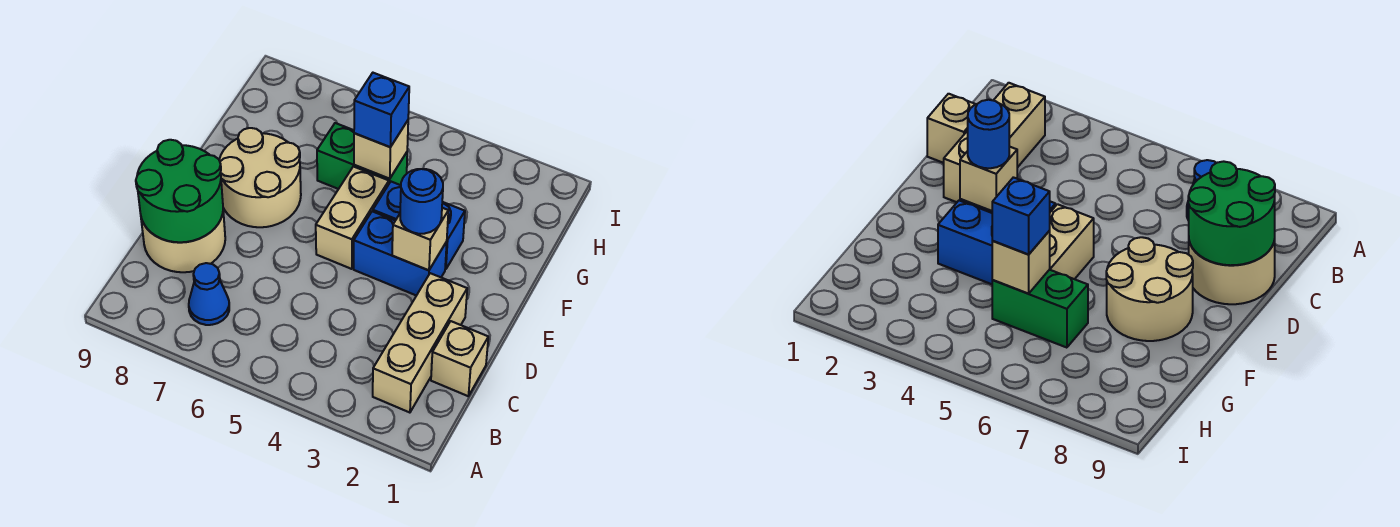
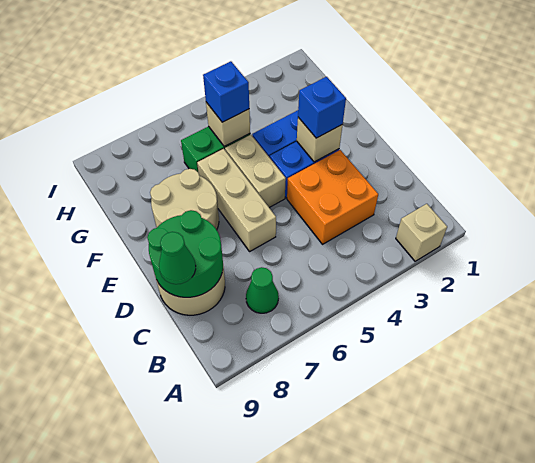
tan brick B2:D2 level 1 -> tan brick D6:F6 level 1
blue cone B7 level 1 -> green cone B7 level 1
tan brick C1 level 1 -> tan brick A2 level 1
none -> orange brick C3:D4 level 1
none -> green cone C9 level 3
blue round brick E3 level 3 -> blue brick E3 level 3

